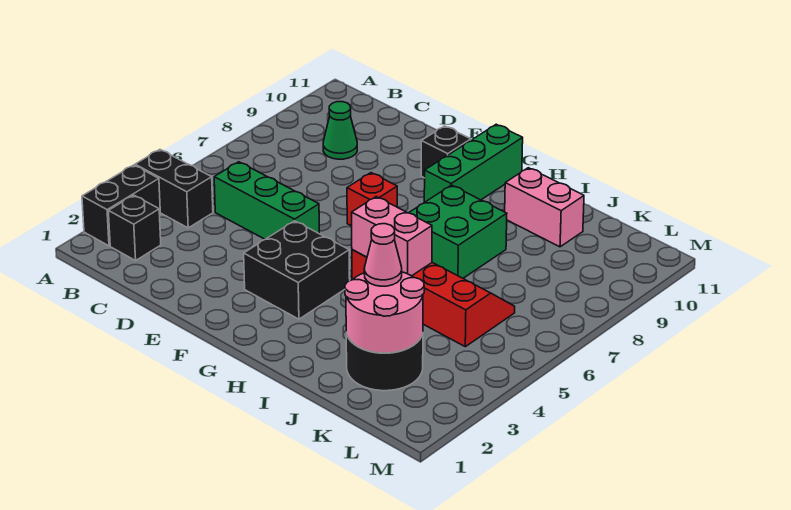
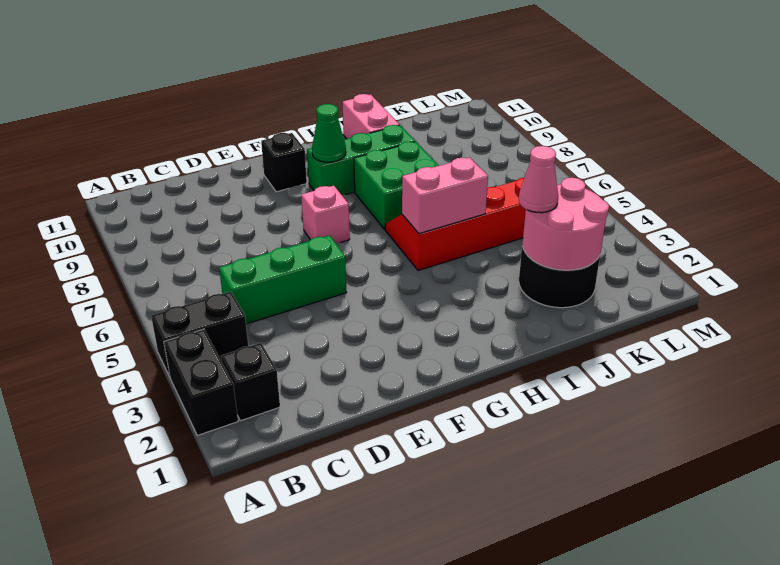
green cone C9 level 1 -> green cone G9 level 2
black brick F3:G4 level 1 -> none
red brick F7 level 1 -> pink brick F7 level 1
green brick G9:G11 level 1 -> green brick G9:I9 level 1
pink brick I10:J10 level 1 -> pink brick I10:I11 level 1

